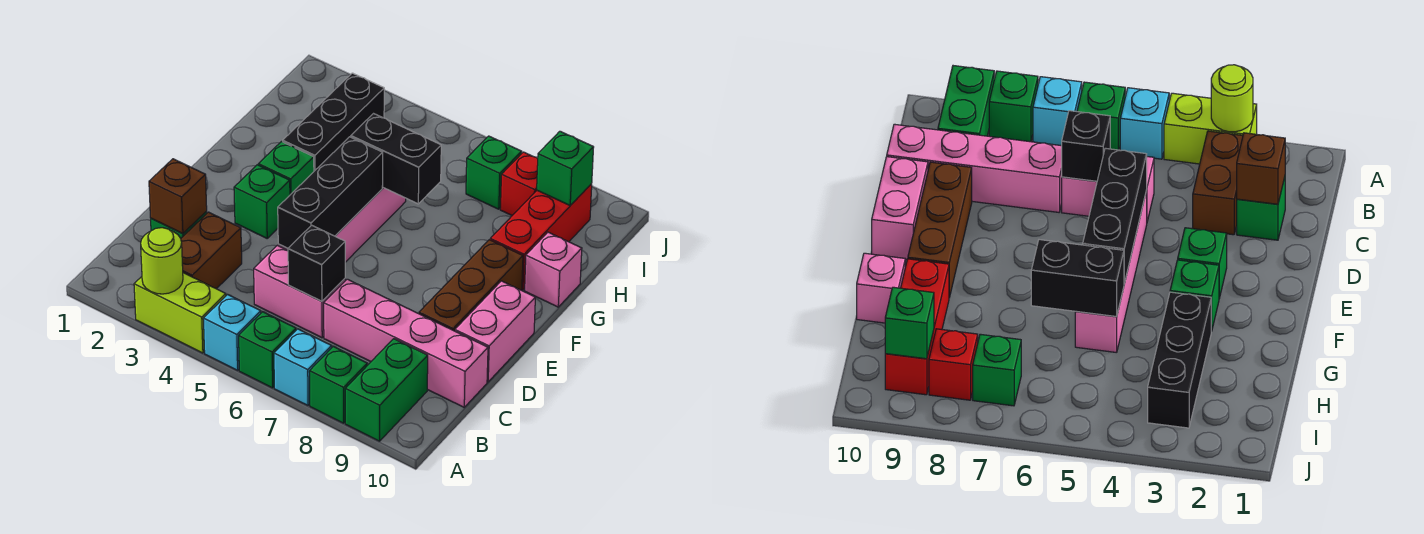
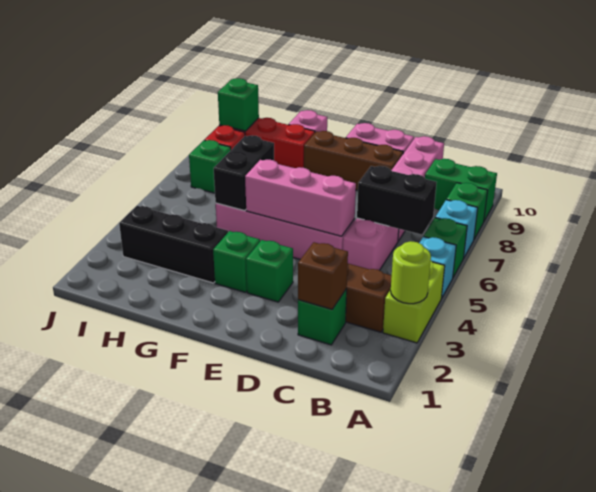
black brick C6 level 2 -> black brick B6:C6 level 2
black brick D5:F5 level 2 -> pink brick D5:F5 level 2

